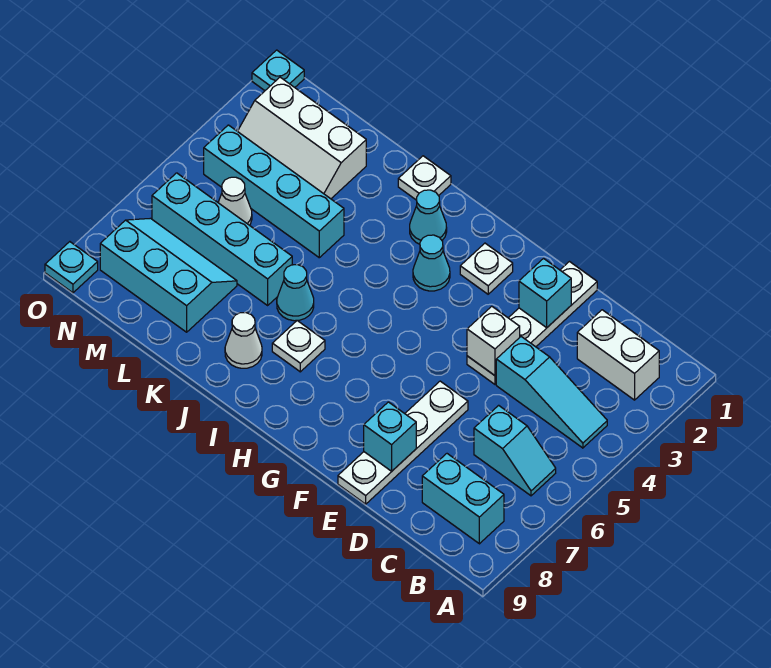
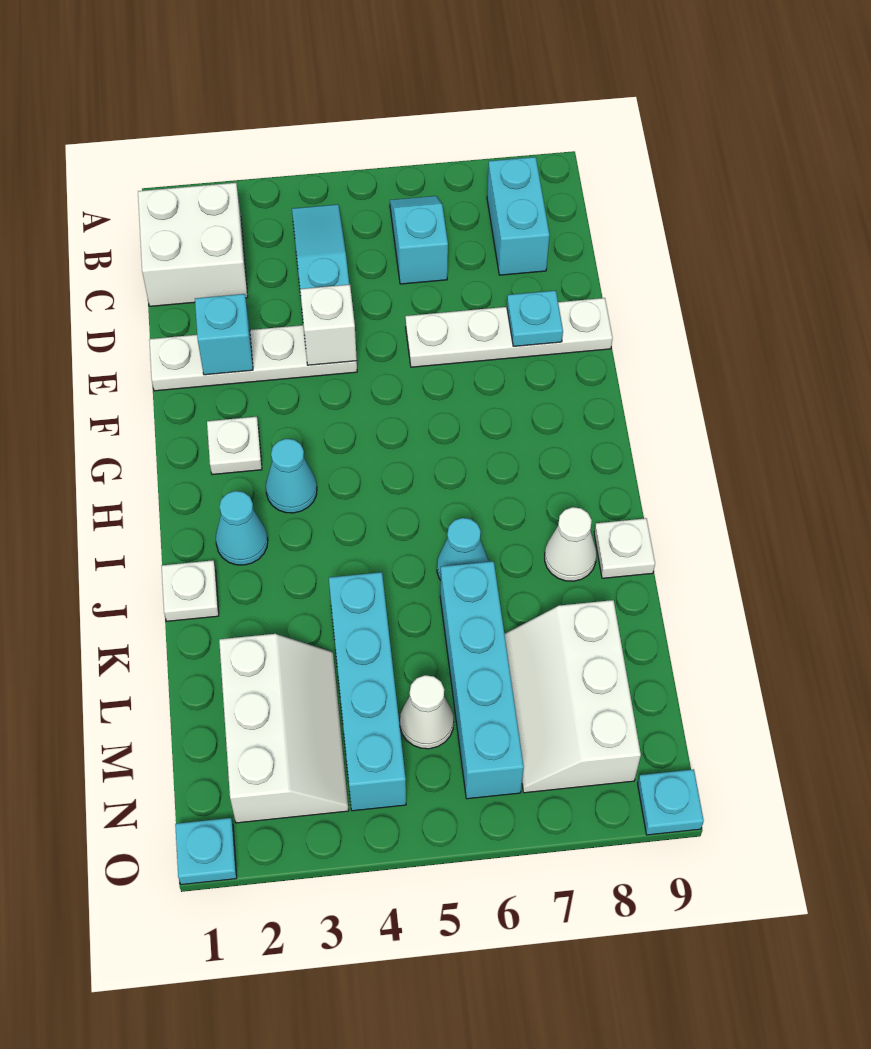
white brick B2:C2 level 1 -> white brick B1:C2 level 1
cyan brick E8 level 2 -> cyan plate E8 level 2
white plate I7 level 1 -> white plate J9 level 1
cyan slope L7:N8 level 1 top 8 -> white slope L7:N8 level 1 top 8

